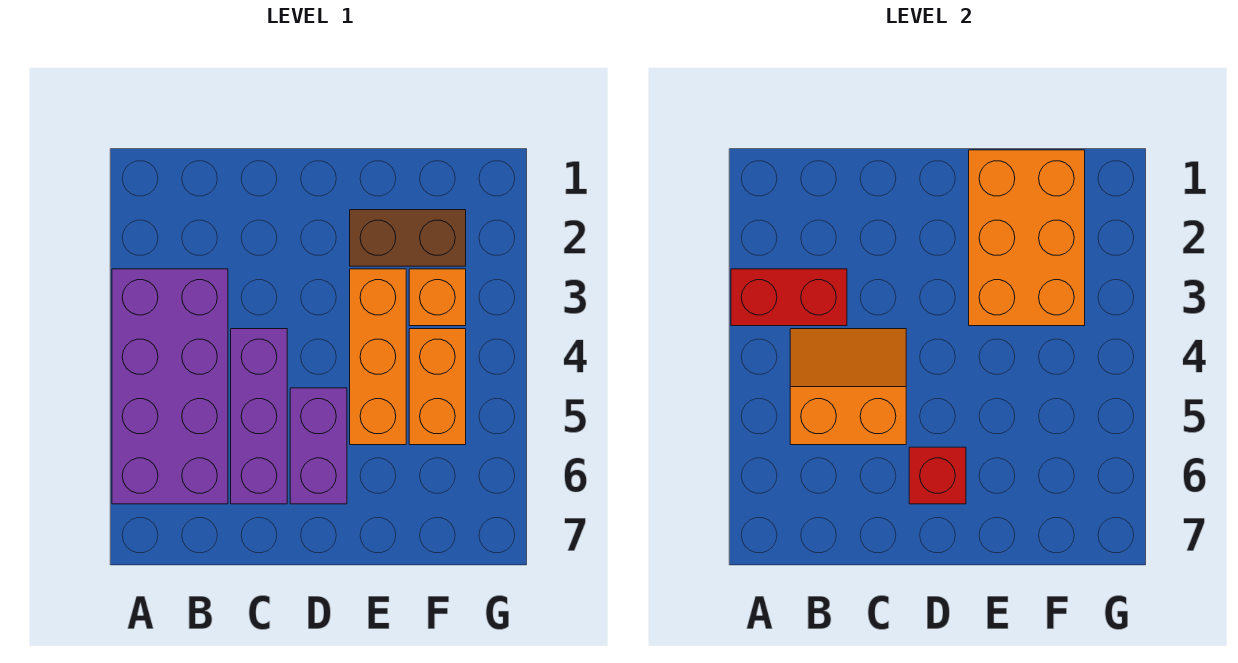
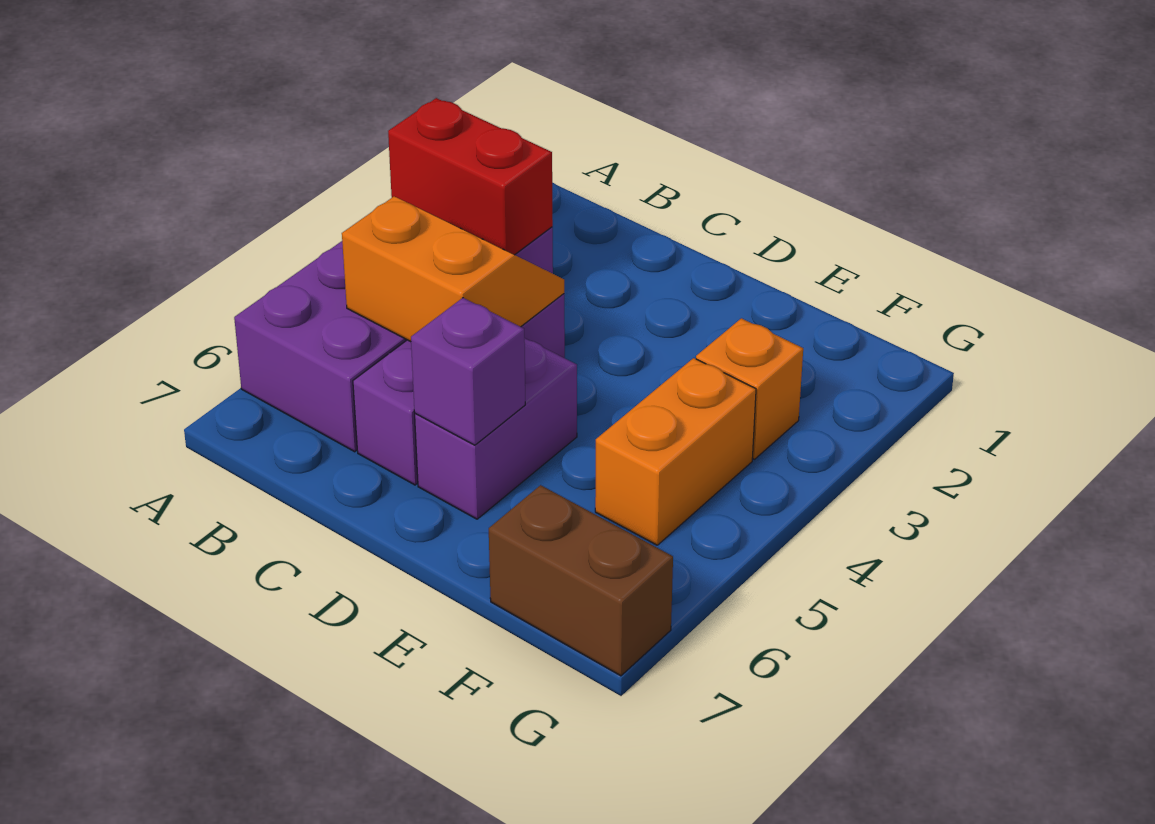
red brick D6 level 2 -> purple brick D6 level 2
orange brick E1:F3 level 2 -> none
brown brick E2:F2 level 1 -> brown brick F7:G7 level 1
orange brick E3:E5 level 1 -> none

